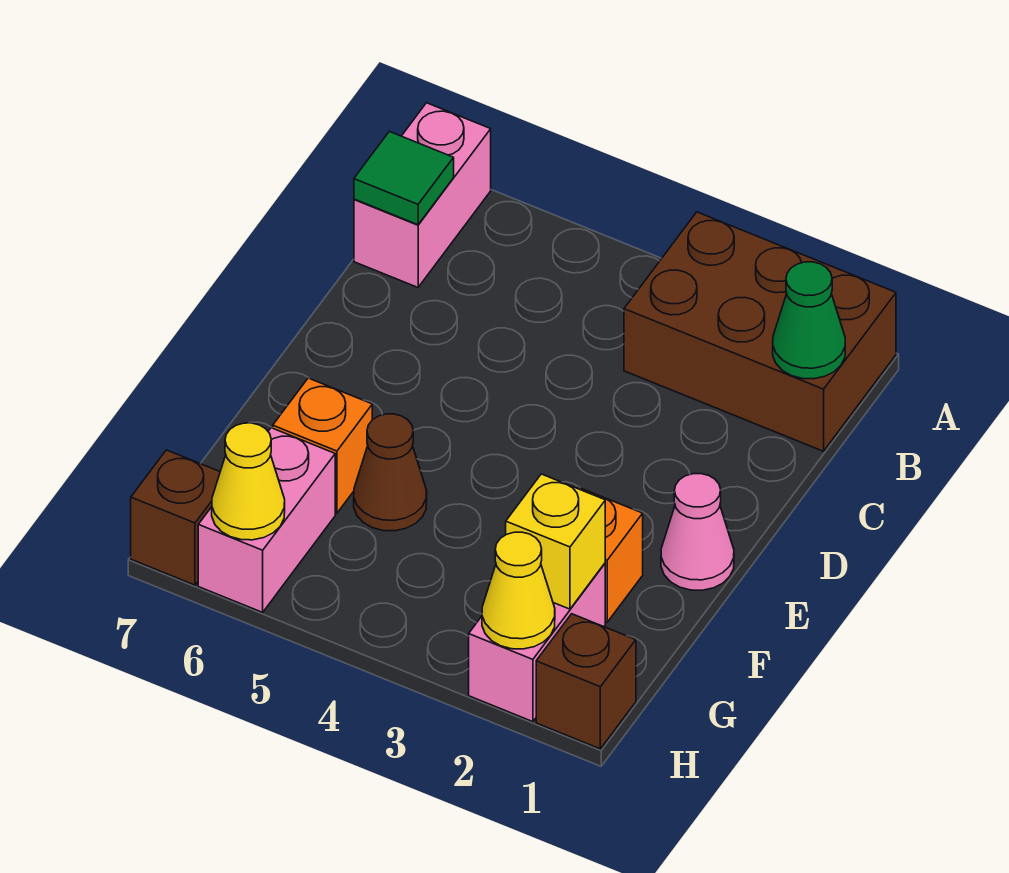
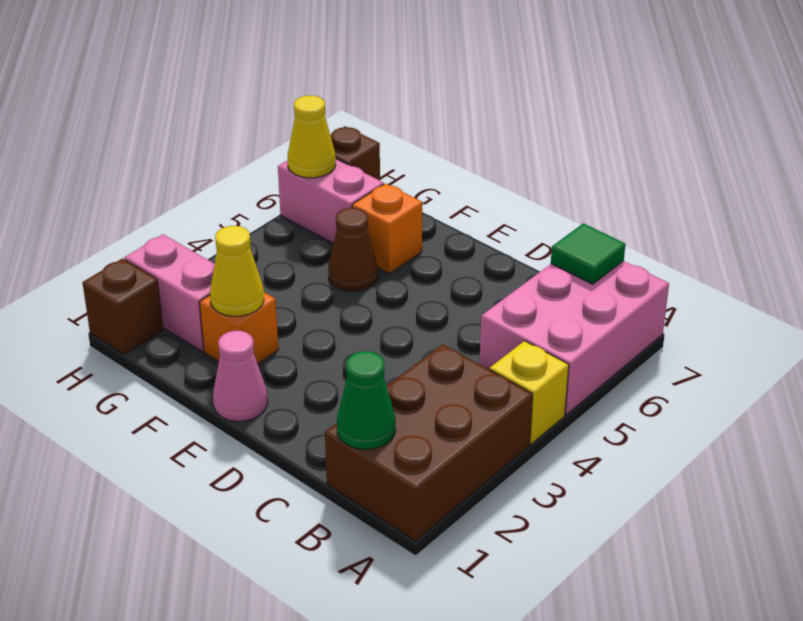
pink brick A7:B7 level 1 -> pink brick A5:B7 level 1
yellow brick G2 level 2 -> yellow brick A4 level 1
yellow cone H2 level 2 -> yellow cone F2 level 2

